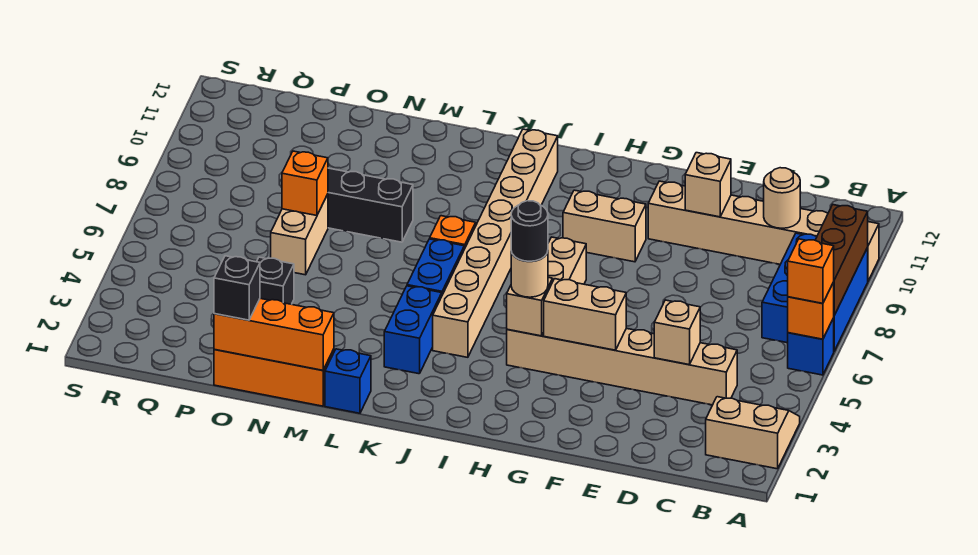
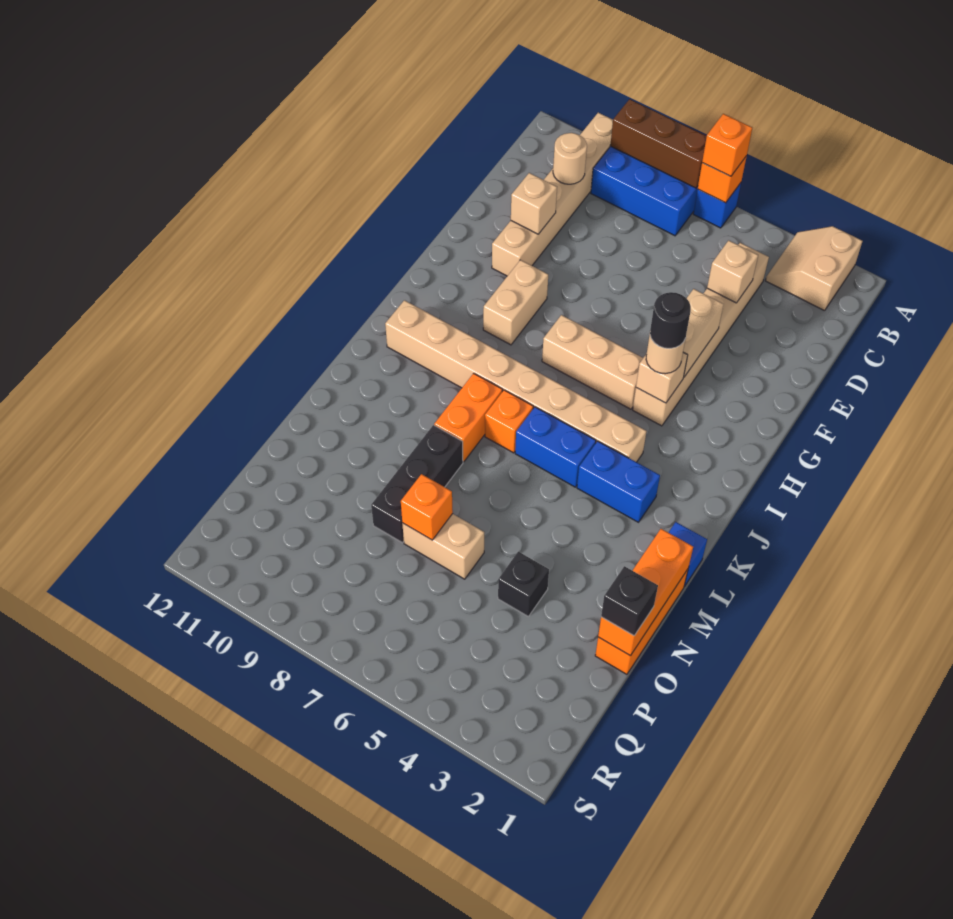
none -> orange brick K8:L8 level 1

